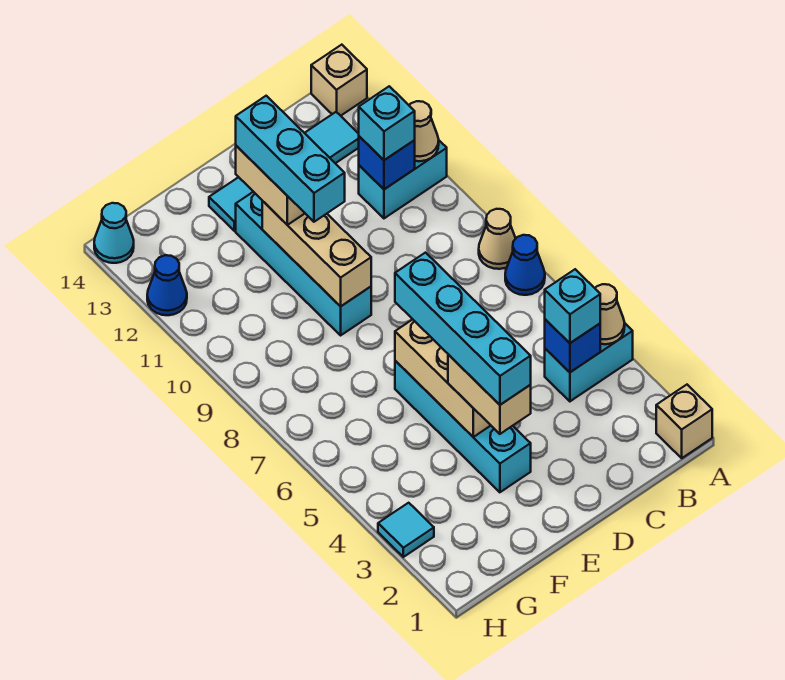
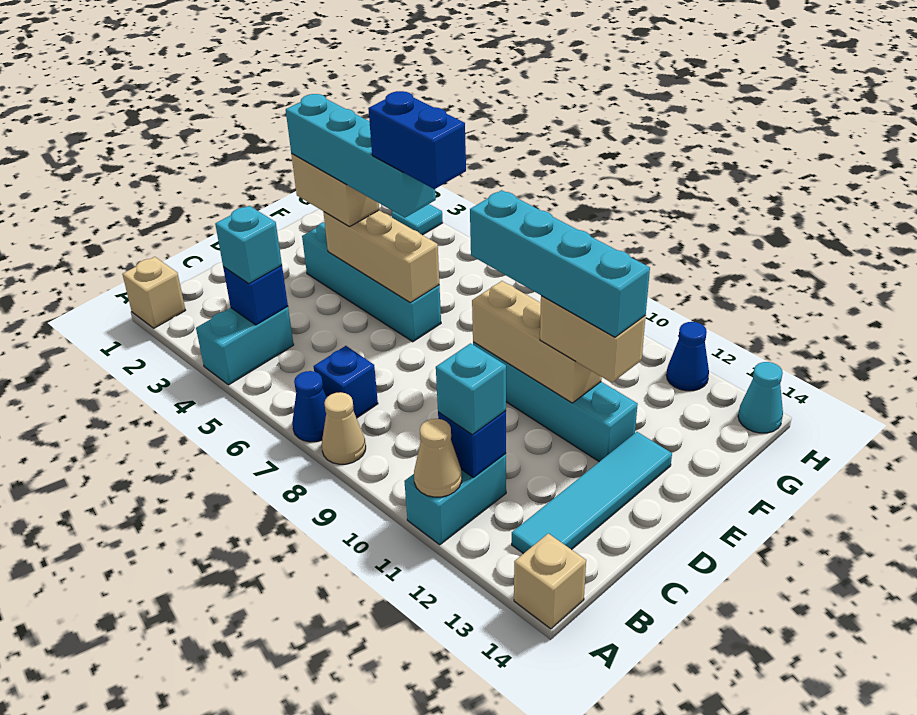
tan cone A4 level 2 -> none
none -> blue brick B7 level 1
none -> blue brick E6:E7 level 5
cyan brick E10:E12 level 4 -> cyan brick E9:E12 level 4

